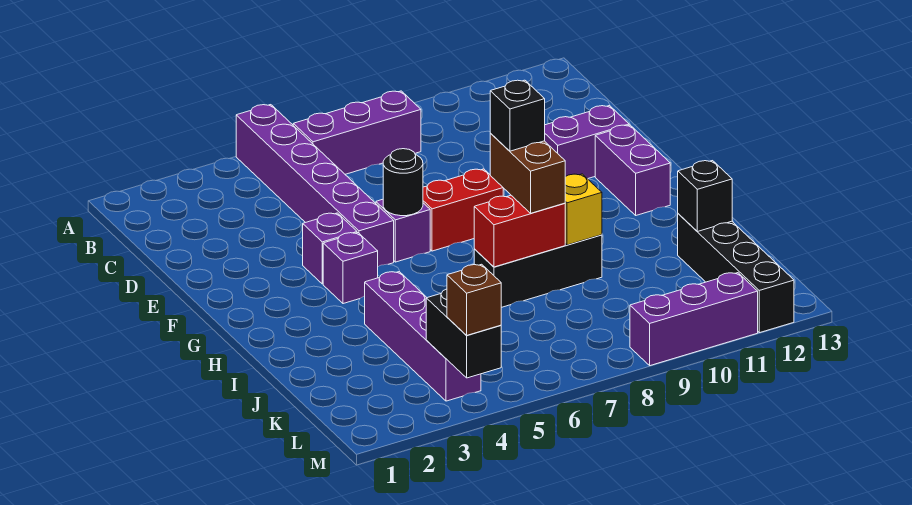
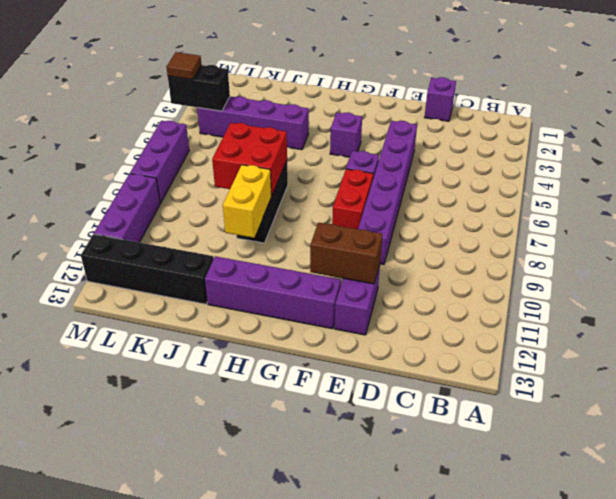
purple brick A5:F5 level 1 -> purple brick E4:E9 level 1
purple brick B6:B8 level 1 -> purple brick M6:M8 level 1
purple brick F4 level 1 -> purple brick D1 level 1
black round brick F6 level 2 -> none
purple brick F12:G12 level 1 -> purple brick F12:I12 level 1
brown brick H8:I8 level 3 -> brown brick E11:F11 level 2
black brick H8 level 4 -> none
red brick I7:I8 level 2 -> red brick I7:J8 level 2
yellow brick I9 level 2 -> yellow brick I9:I10 level 2
black brick J12 level 2 -> none
brown brick M4 level 3 -> brown tile M4 level 3

